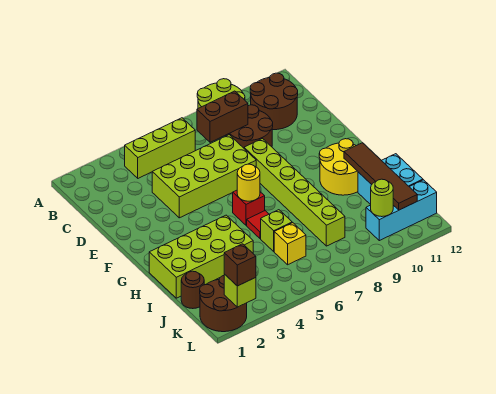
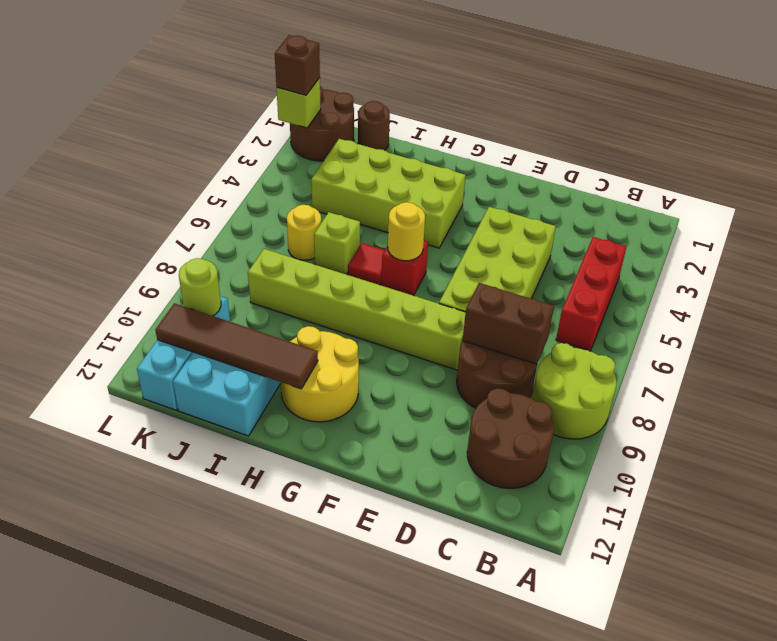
lime brick B4:B6 level 1 -> red brick B4:B6 level 1
brown brick C7:C8 level 2 -> brown brick C8:D8 level 2
lime brick H1:I4 level 1 -> lime brick G3:J4 level 1
yellow brick J6 level 1 -> yellow round brick J6 level 1

